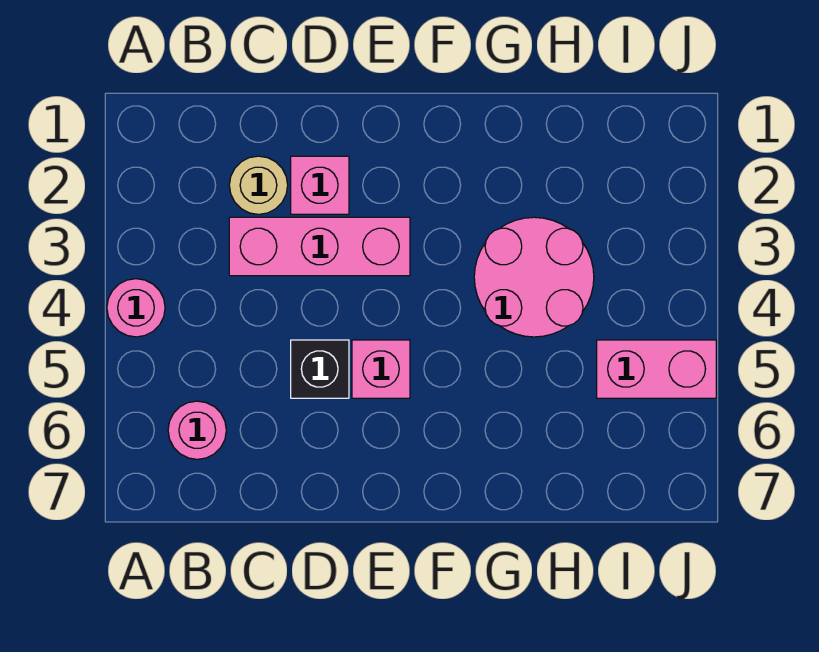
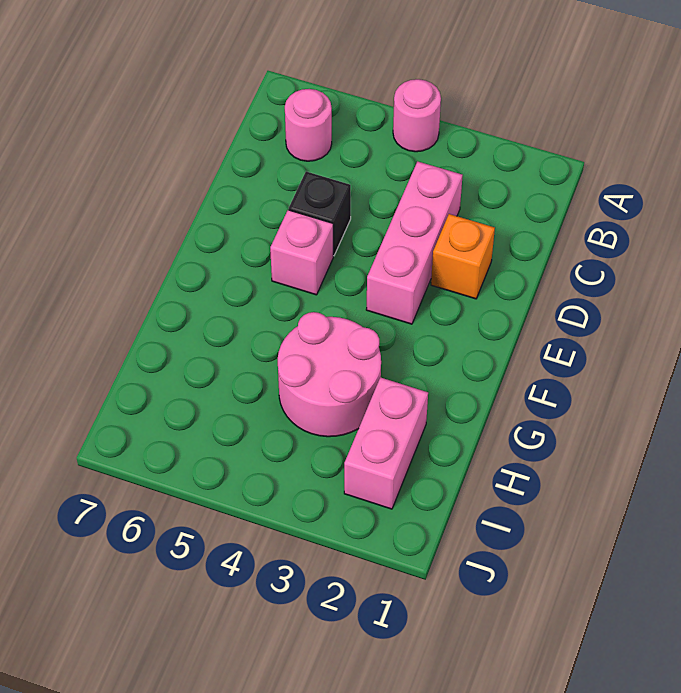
tan round brick C2 level 1 -> none
pink brick D2 level 1 -> orange brick D2 level 1
pink brick I5:J5 level 1 -> pink brick H2:I2 level 1

